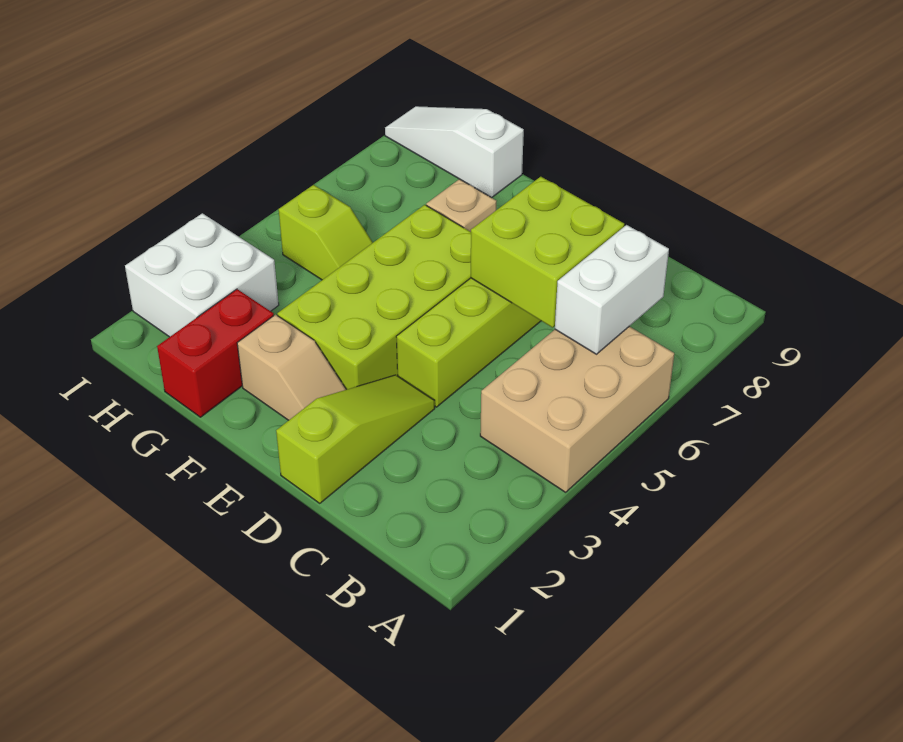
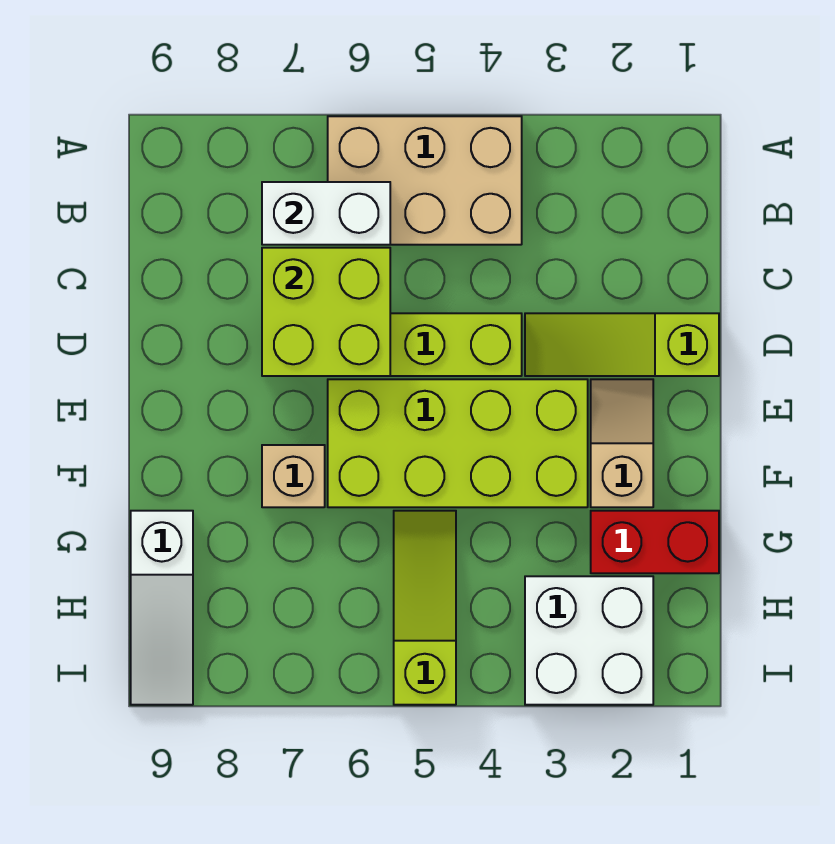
lime slope G5:H5 level 1 top H -> lime slope G5:I5 level 1 top I

